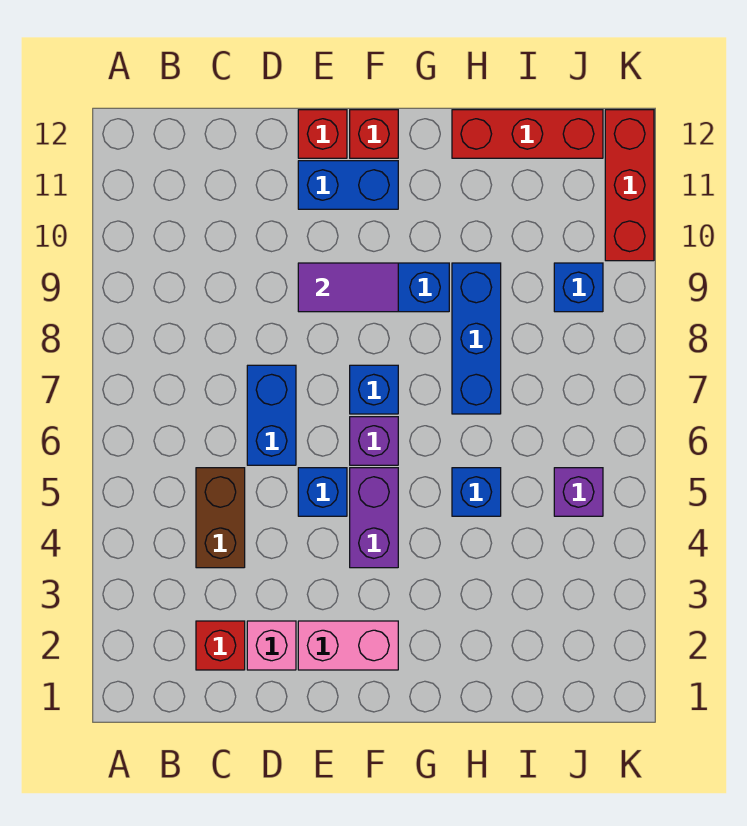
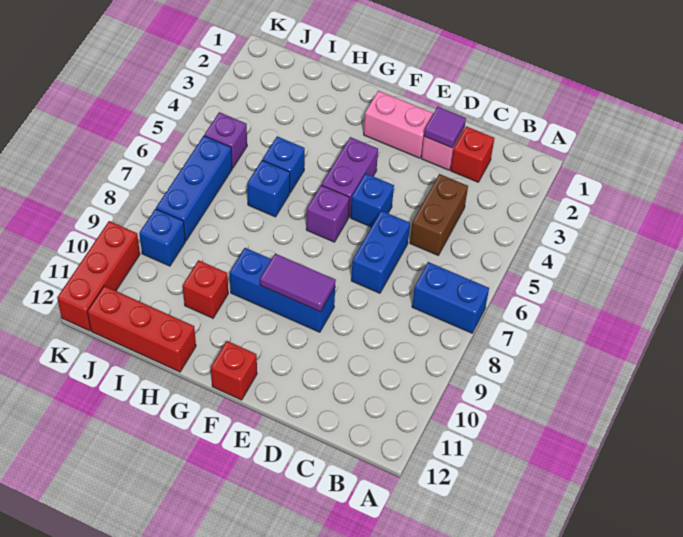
none -> purple tile D2 level 2
blue brick E11:F11 level 1 -> blue brick A7:B7 level 1
red brick E12 level 1 -> red brick H10 level 1
blue brick F7 level 1 -> blue brick H6 level 1
blue brick H7:H9 level 1 -> blue brick J6:J8 level 1

